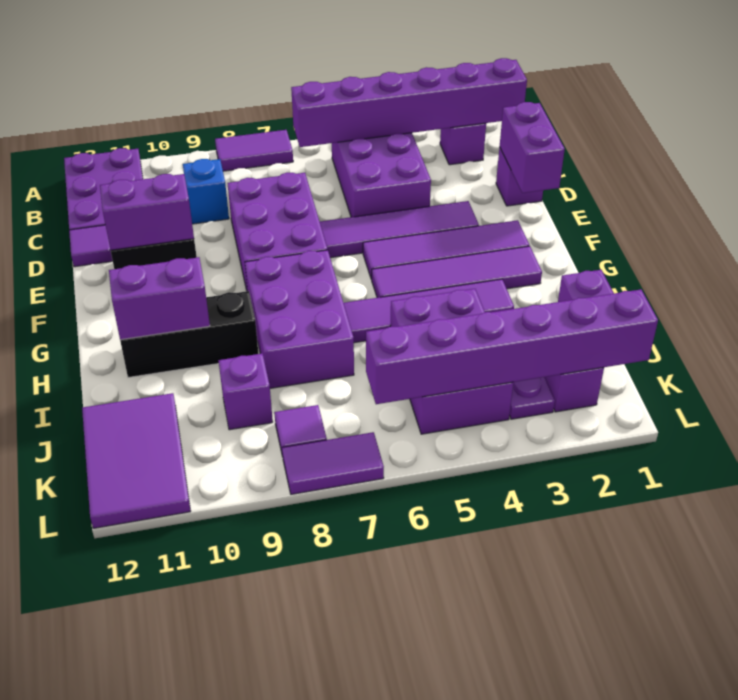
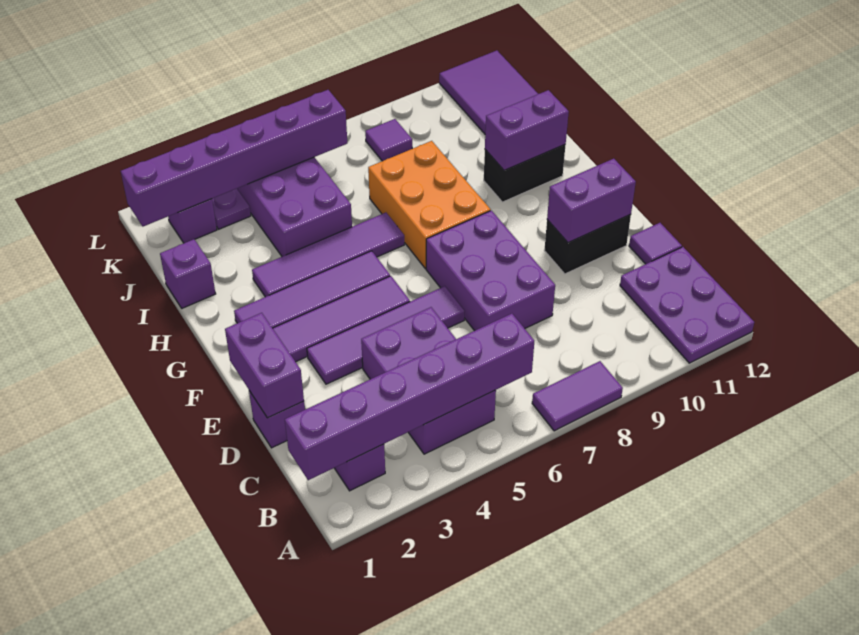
blue brick C9 level 1 -> none
purple brick G7:I8 level 1 -> orange brick G7:I8 level 1
black brick H9:H11 level 1 -> black brick H10:H11 level 1
purple brick J9 level 1 -> none
purple tile L7:L8 level 1 -> none

